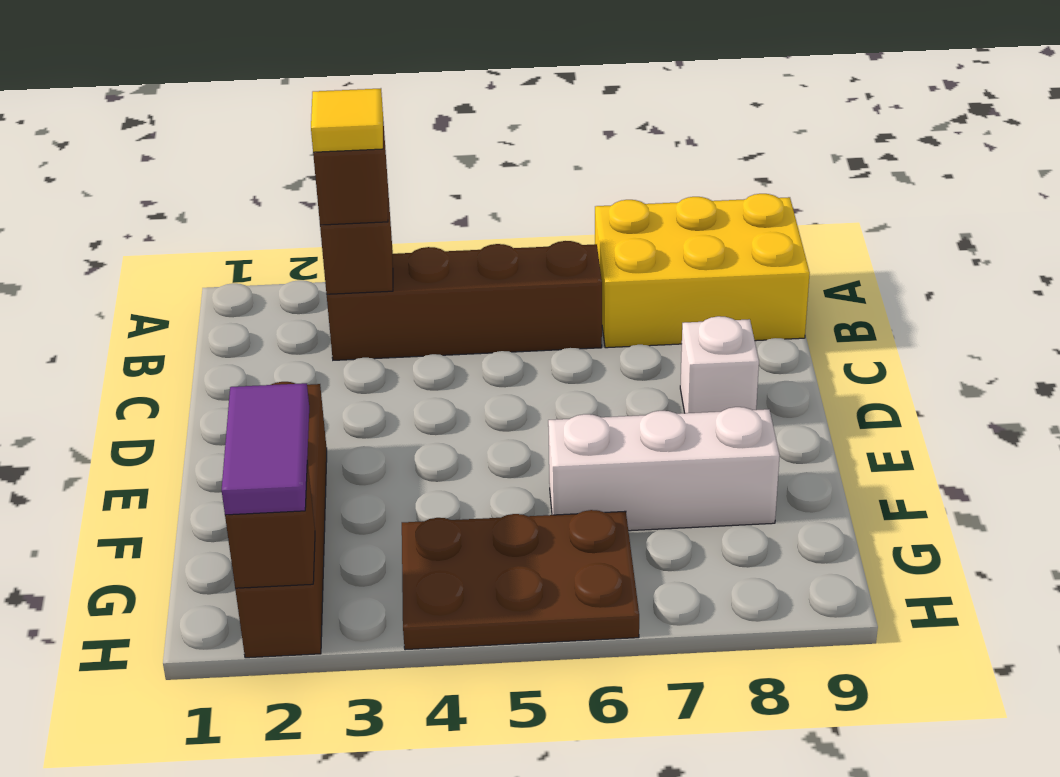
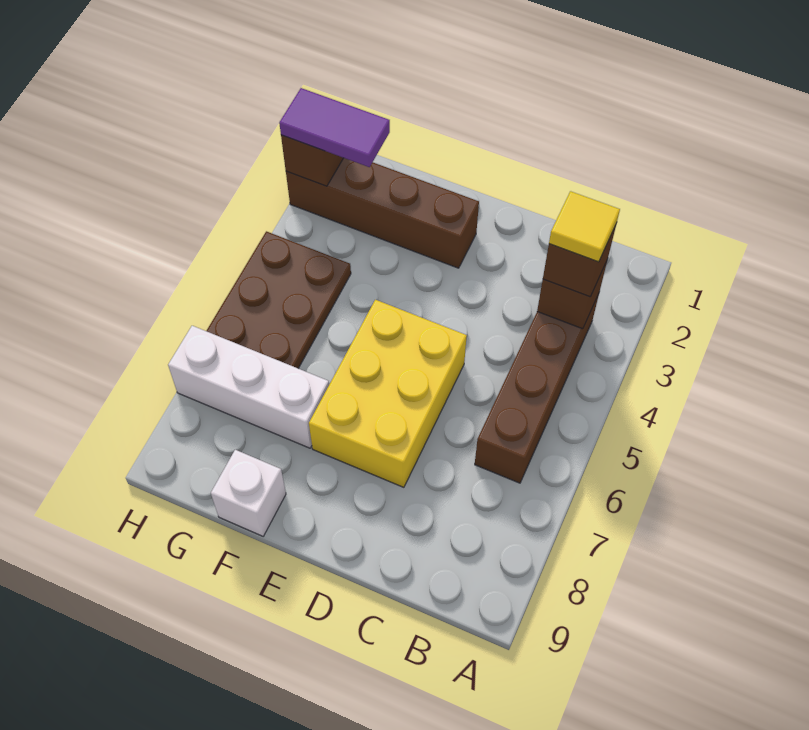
yellow brick A7:B9 level 1 -> yellow brick D5:E7 level 1
white brick D8 level 1 -> white brick F9 level 1
white brick F6:F8 level 1 -> white brick F7:H7 level 1

